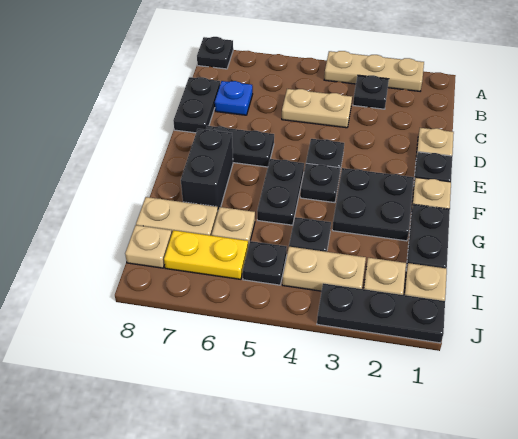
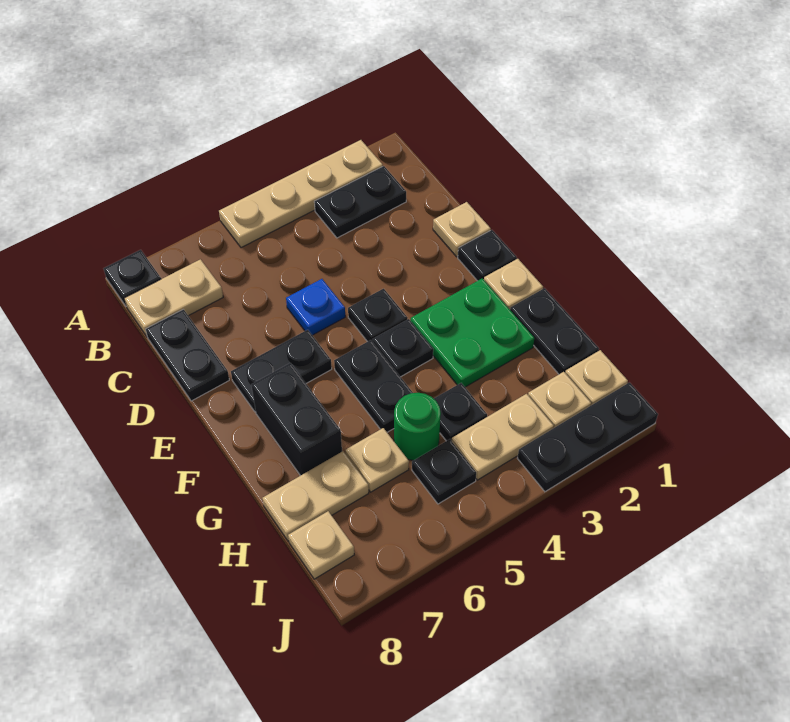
tan plate A2:A4 level 1 -> tan plate A2:A5 level 1
black plate B3 level 1 -> black plate B2:B3 level 1
tan plate C4:C5 level 1 -> tan plate B7:B8 level 1
blue plate C7 level 1 -> blue plate D5 level 1
black plate F2:G3 level 1 -> green plate F2:G3 level 1
none -> green round brick H5 level 1
yellow plate I6:I7 level 1 -> none

